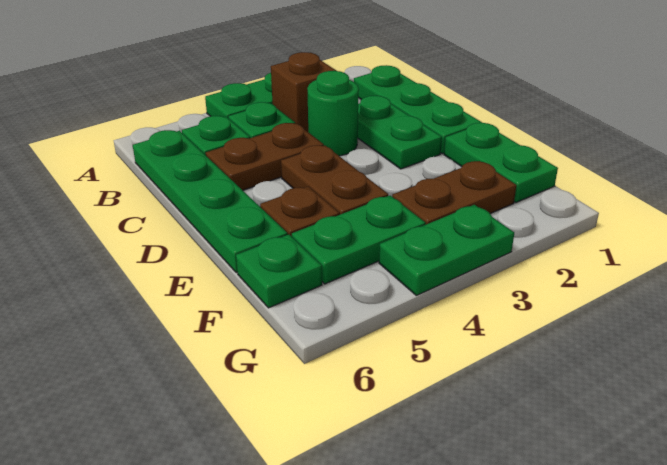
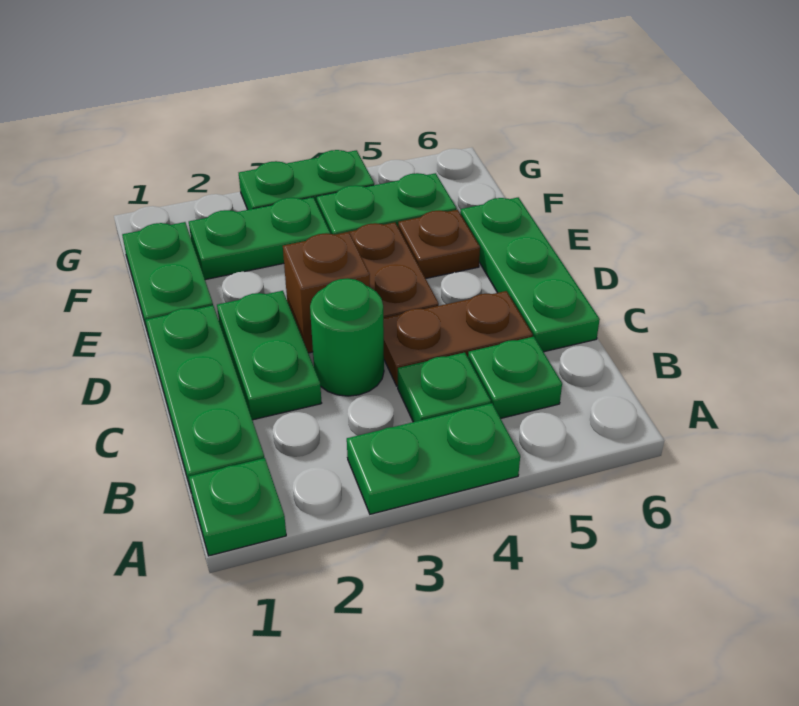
brown brick B3 level 1 -> brown brick D3 level 1
green plate B6:E6 level 1 -> green plate C6:E6 level 1
brown plate F2:F3 level 1 -> green plate F2:F3 level 1
green plate F6 level 1 -> green plate A1 level 1

